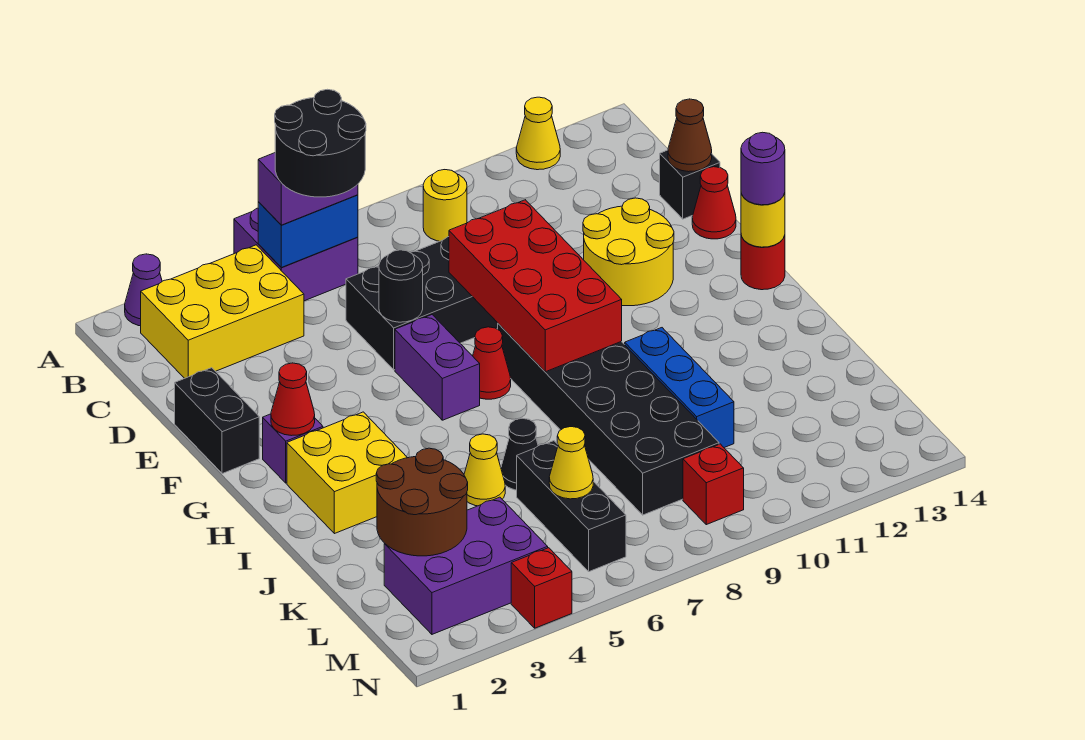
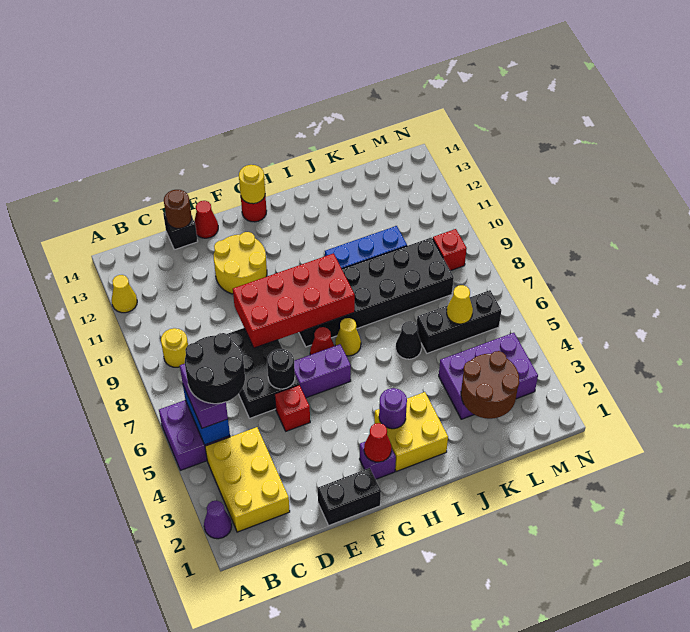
brown cone D14 level 2 -> brown round brick D14 level 2
purple round brick G14 level 3 -> purple round brick H3 level 2
yellow cone J5 level 1 -> yellow cone H7 level 1
purple brick L2:M4 level 1 -> purple brick K3:M4 level 1
red brick N4 level 1 -> red brick E5 level 1

